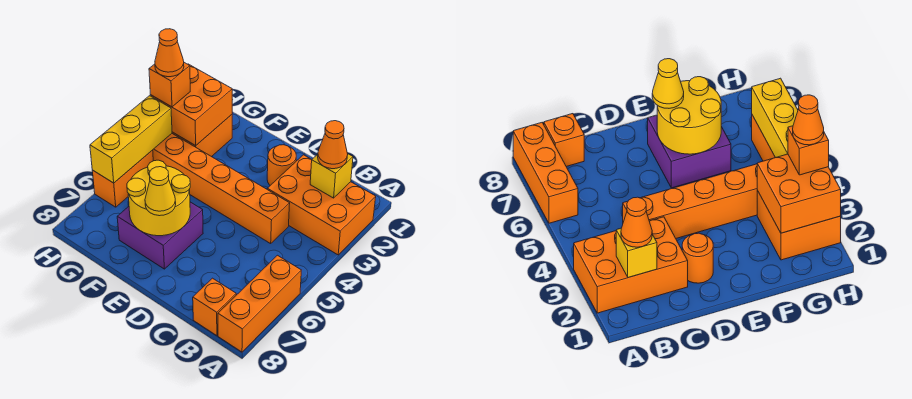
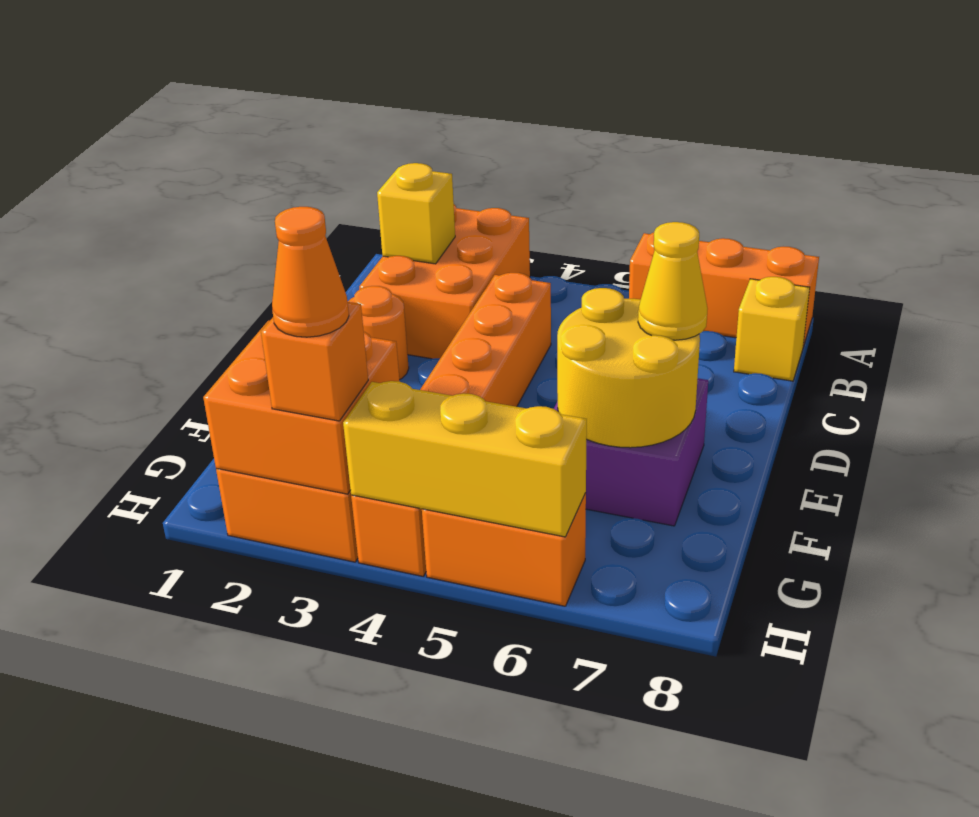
orange cone B2 level 3 -> none
orange brick B8 level 1 -> yellow brick B8 level 1

